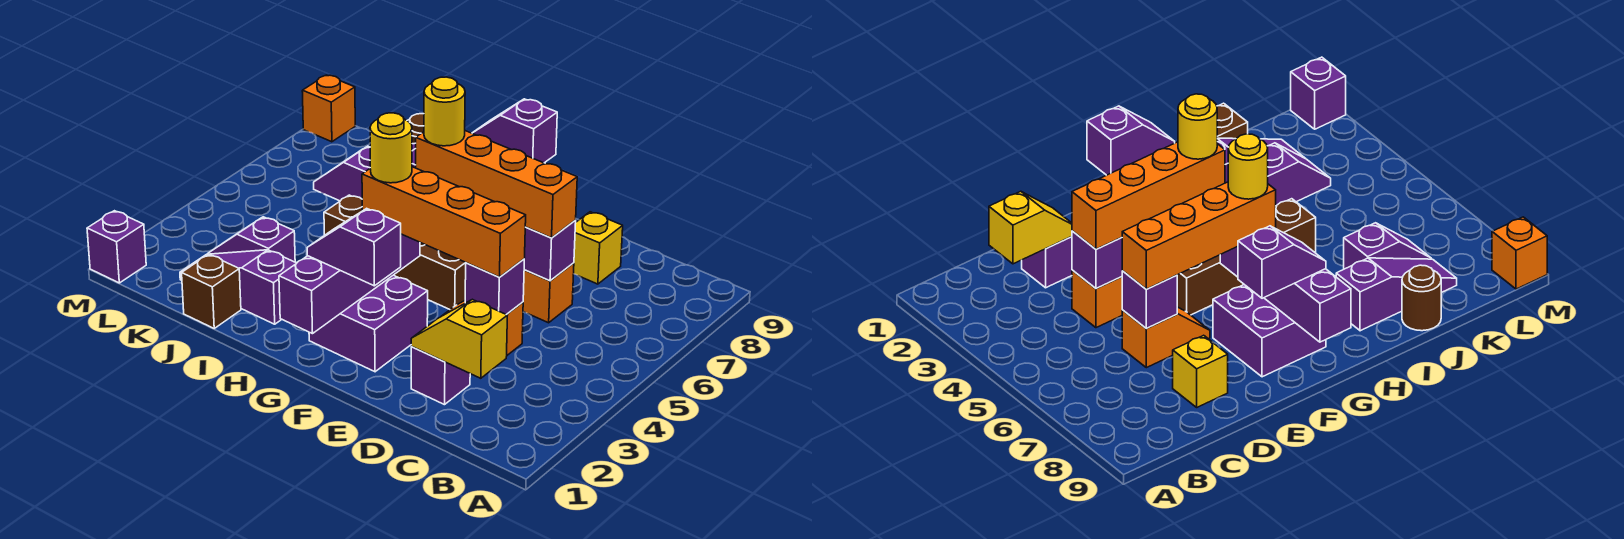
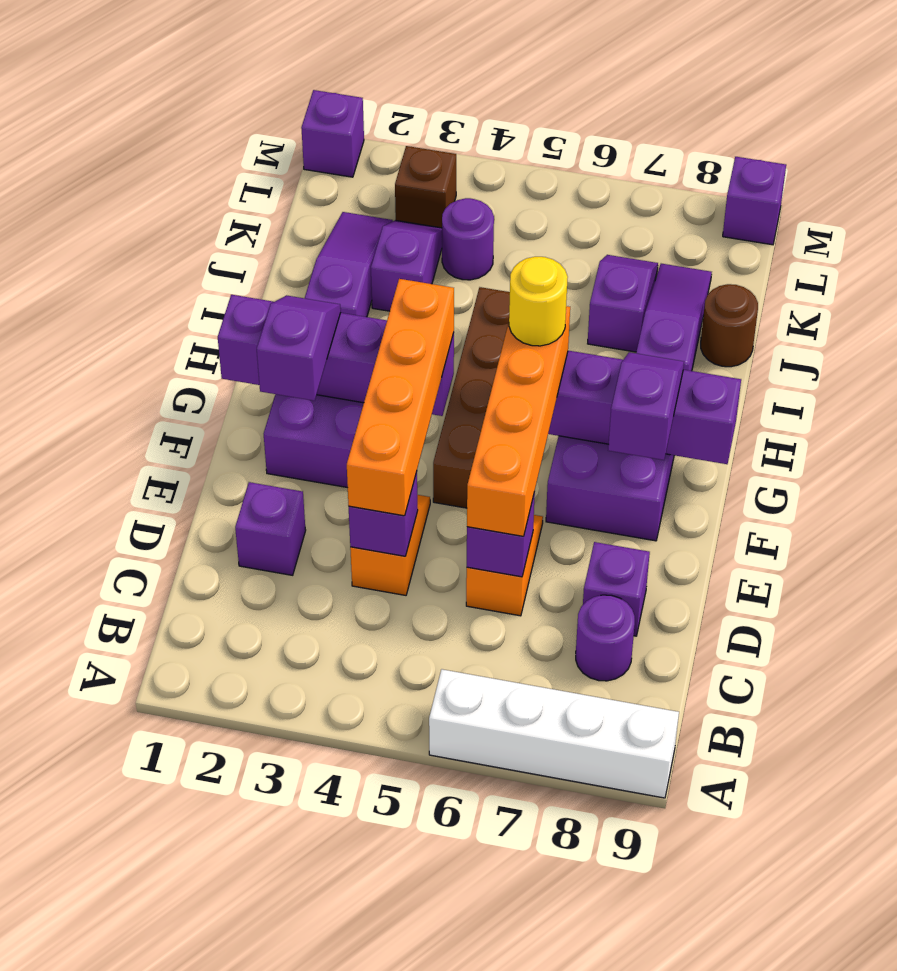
none -> white brick A6:A9 level 1
yellow slope C2:D2 level 2 top C -> none
none -> purple round brick C8 level 1
yellow brick D8 level 1 -> purple brick D8 level 1
yellow round brick G4 level 4 -> none
brown brick J1 level 1 -> brown brick L3 level 1
none -> purple round brick K4 level 1
orange brick M9 level 1 -> purple brick M9 level 1

